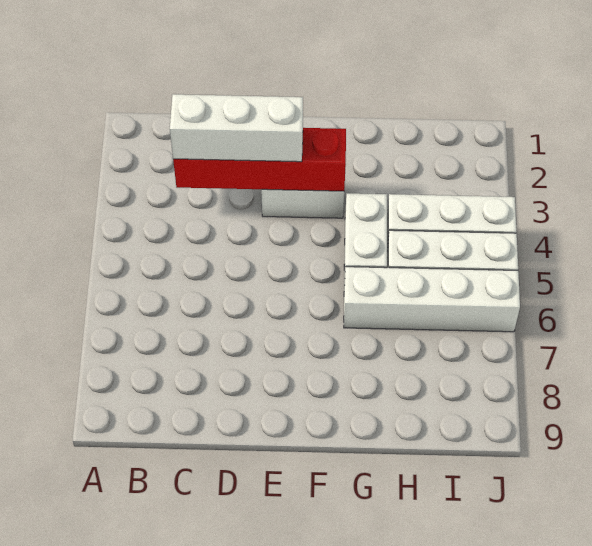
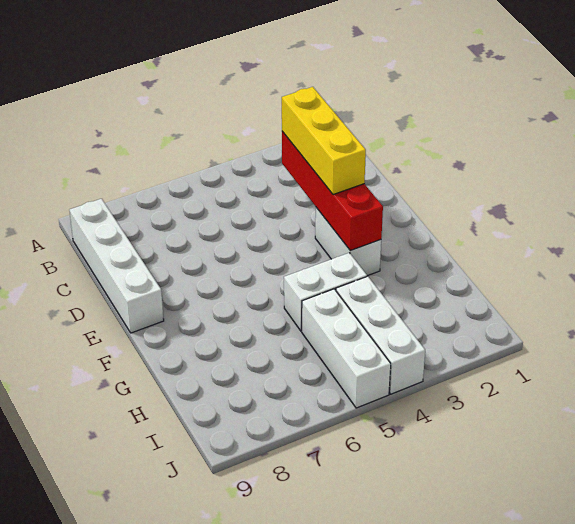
white brick C3:E3 level 3 -> yellow brick C3:E3 level 3
white brick G6:J6 level 1 -> white brick B9:E9 level 1

